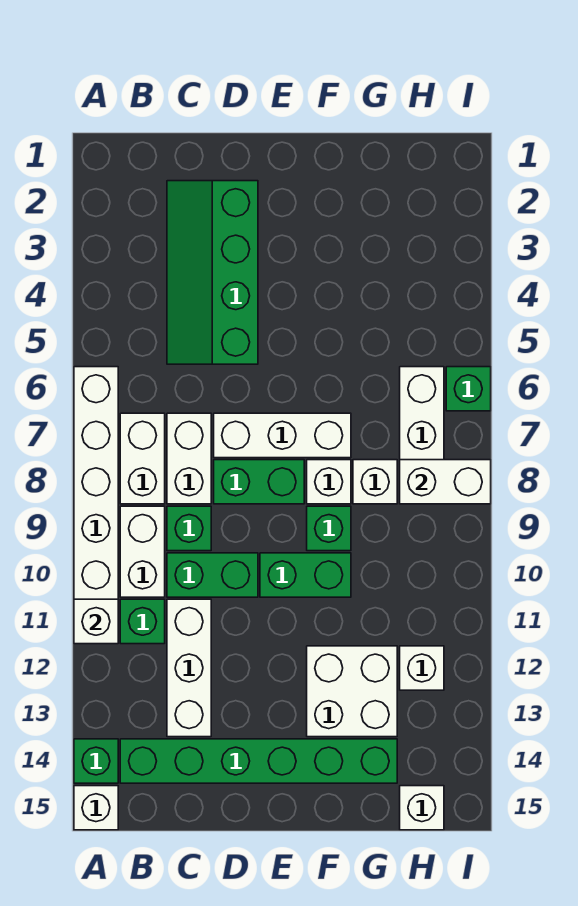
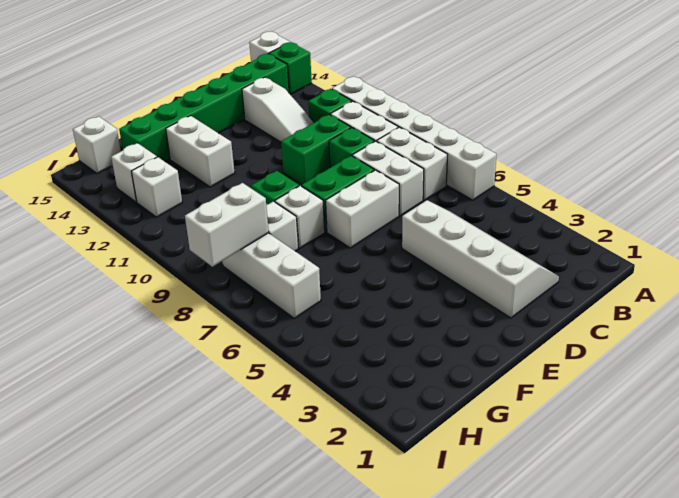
white brick A11 level 2 -> white brick H13 level 1
green slope C2:D5 level 1 top D -> white slope C2:D5 level 1 top D
white brick C11:C13 level 1 -> white slope C11:C13 level 1 top 13
white brick D7:F7 level 1 -> white brick D7:E7 level 1
green brick E10:F10 level 1 -> none
white brick F12:G13 level 1 -> white brick F12:F13 level 1
green brick I6 level 1 -> none

